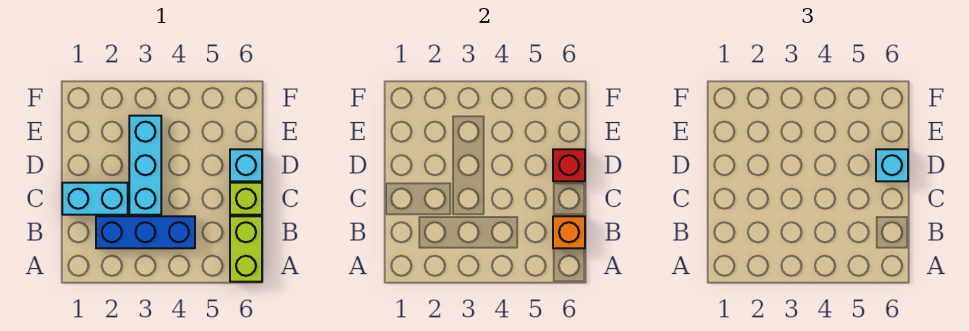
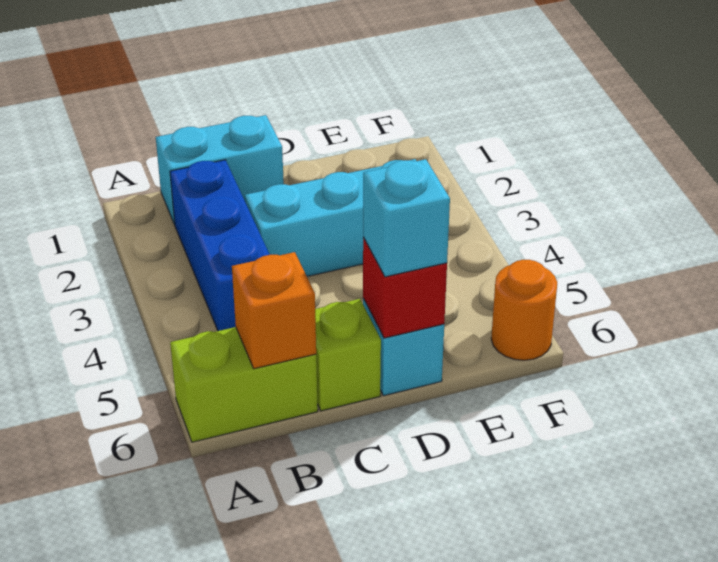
cyan brick C1:C2 level 1 -> cyan brick B1:C1 level 1
none -> orange round brick F6 level 1

